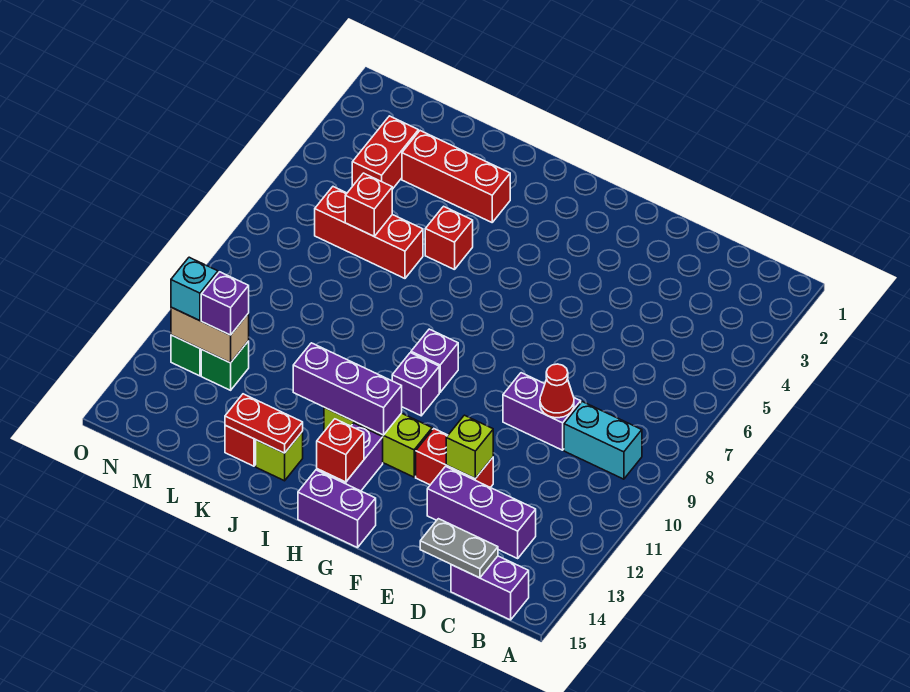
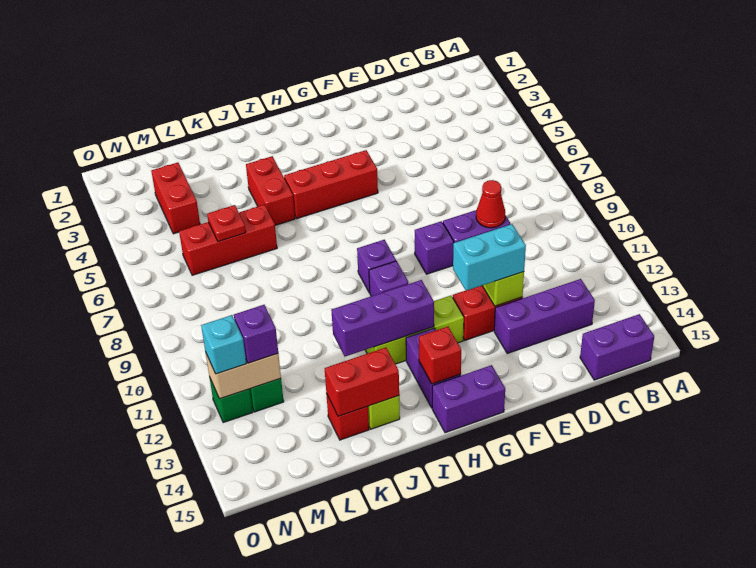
cyan brick B9:C9 level 1 -> cyan brick E12:F12 level 3
grey plate C15:D15 level 2 -> none
none -> purple brick F9 level 1
red brick J3:L3 level 1 -> red brick G5:I5 level 1
red brick J5 level 1 -> red brick J4:J5 level 1
red plate J14:K14 level 2 -> red brick J14:K14 level 2
red brick L6 level 2 -> red plate L6 level 2

